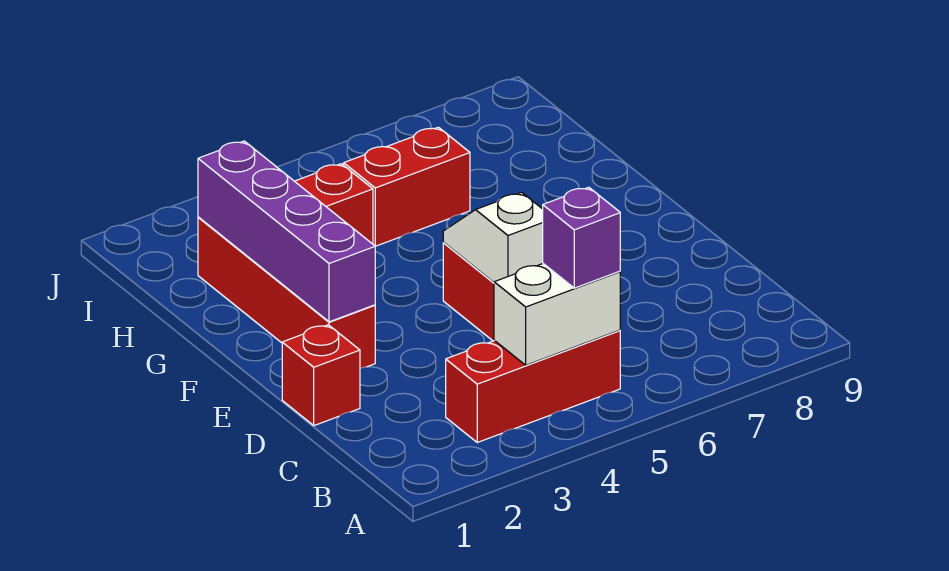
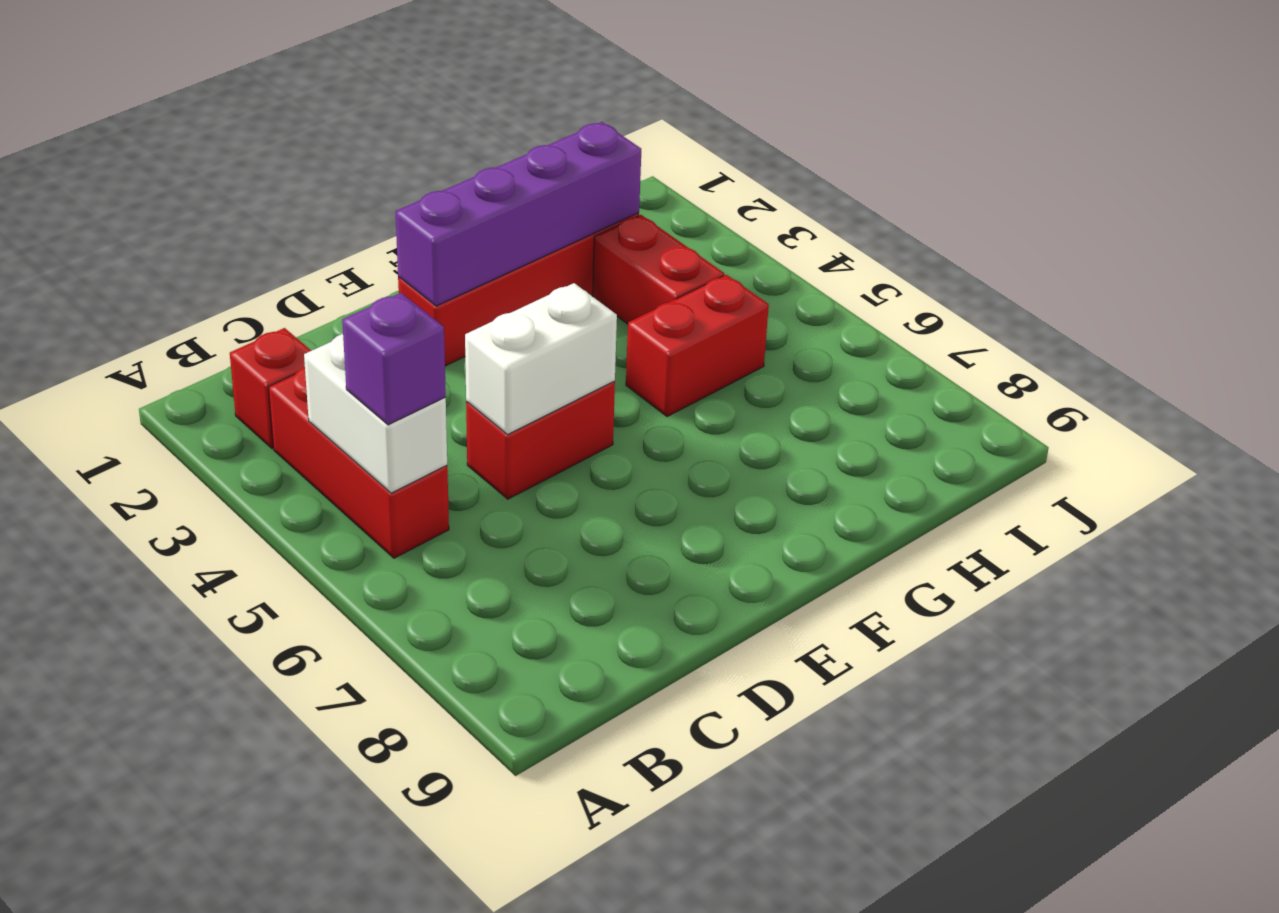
red brick D1 level 1 -> red brick B2 level 1
white slope D5:E5 level 2 top D -> white brick D5:E5 level 2
red brick H5:H6 level 1 -> red brick G5:H5 level 1

